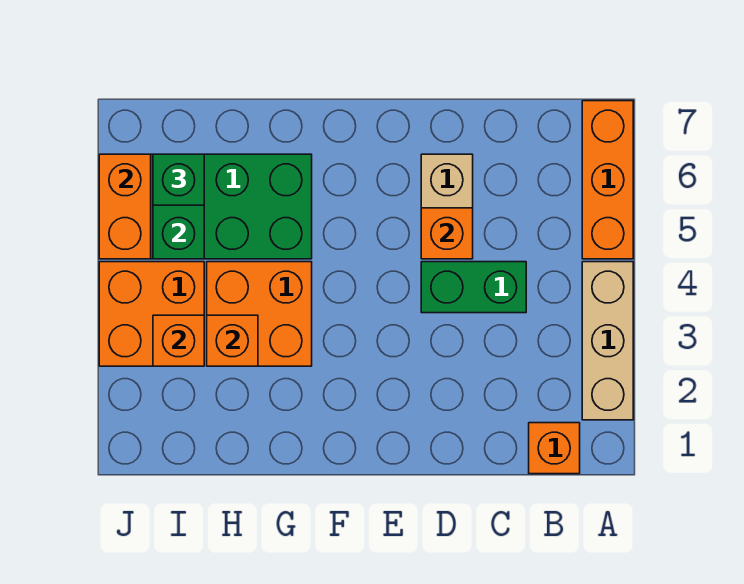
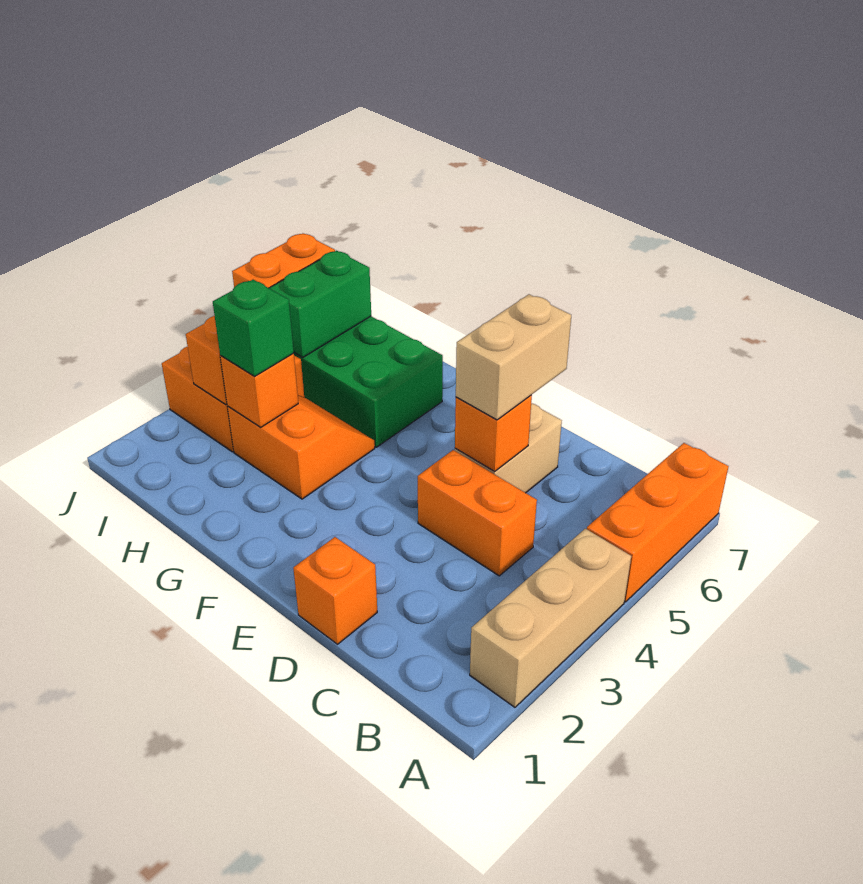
orange brick B1 level 1 -> orange brick D1 level 1
green brick C4:D4 level 1 -> orange brick C4:D4 level 1
none -> tan brick D5:D6 level 3
orange brick G3:H4 level 1 -> orange slope G3:H4 level 1 top 3
green brick I6 level 3 -> green brick H3 level 3

